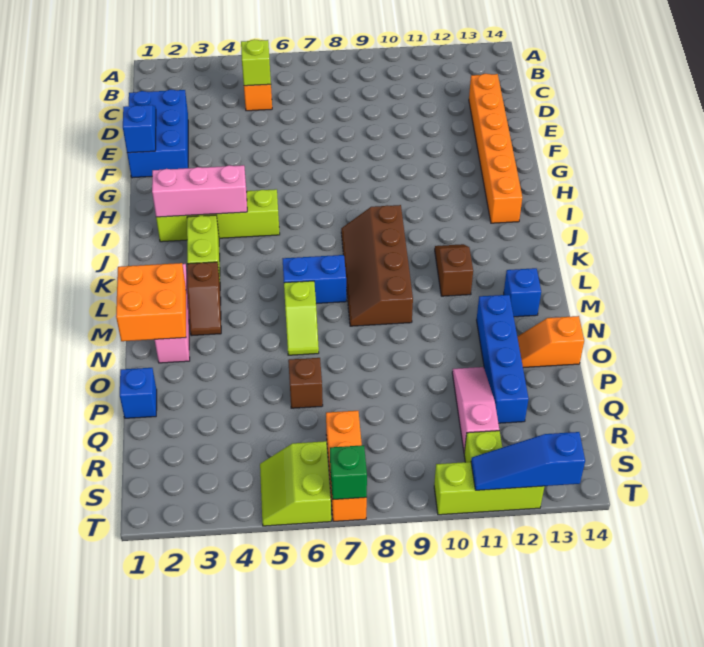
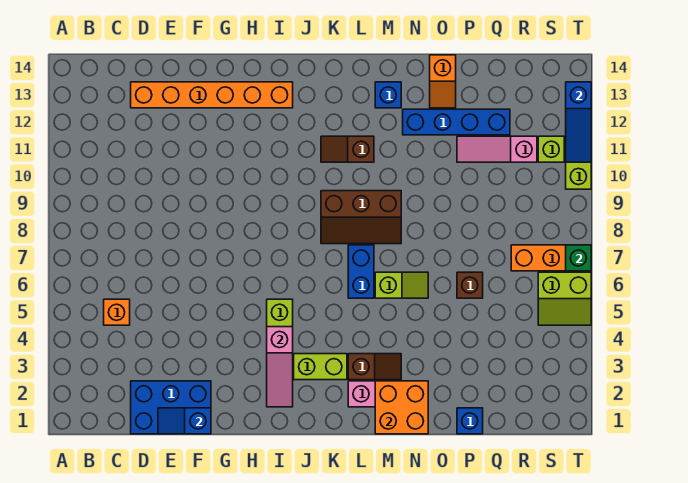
lime brick C5 level 2 -> none
pink brick I2:I4 level 2 -> pink slope I2:I4 level 2 top 4
brown slope J8:M9 level 1 top 9 -> brown slope K8:M9 level 1 top 9

